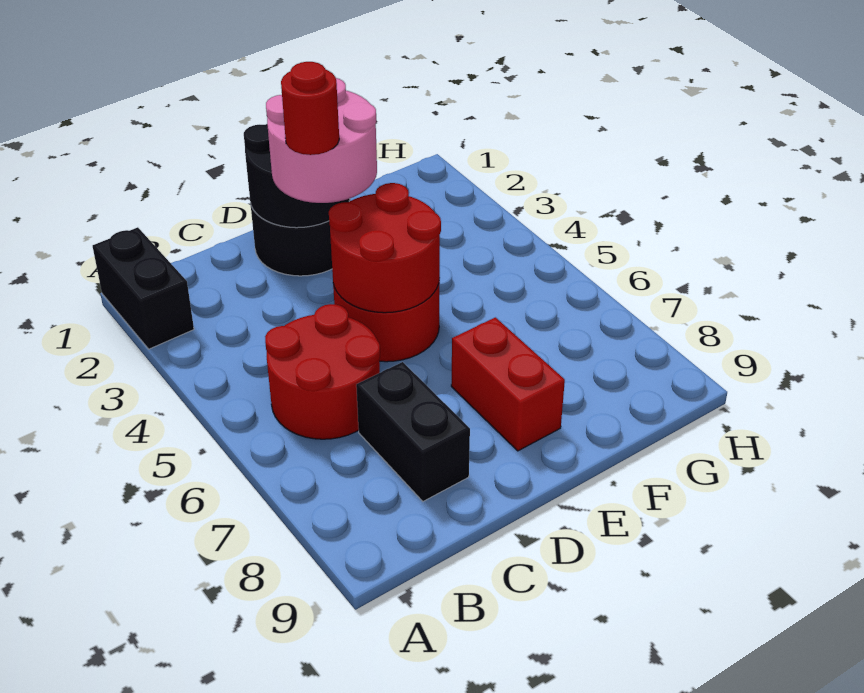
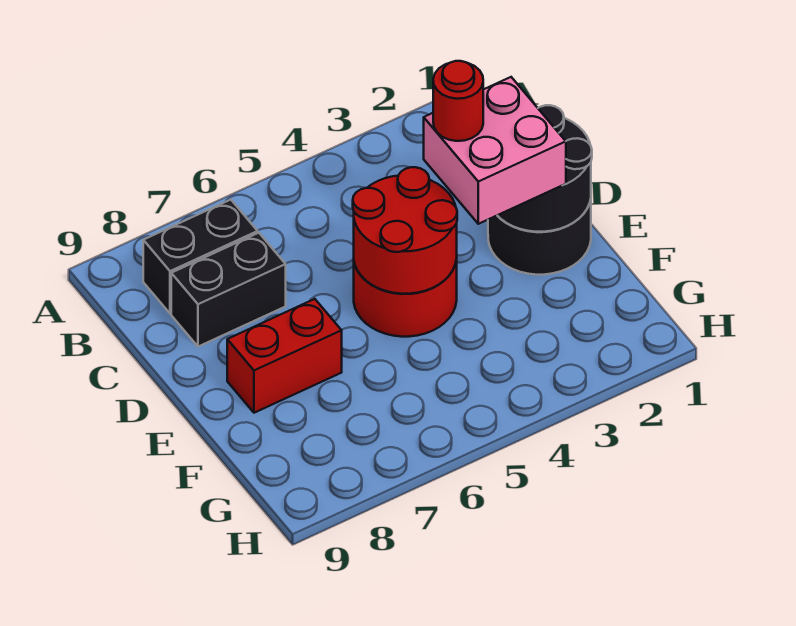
black brick A1:A2 level 1 -> black brick B7:B8 level 1
red round brick B5:C6 level 1 -> none
pink round brick D2:E3 level 3 -> pink brick D2:E3 level 3

